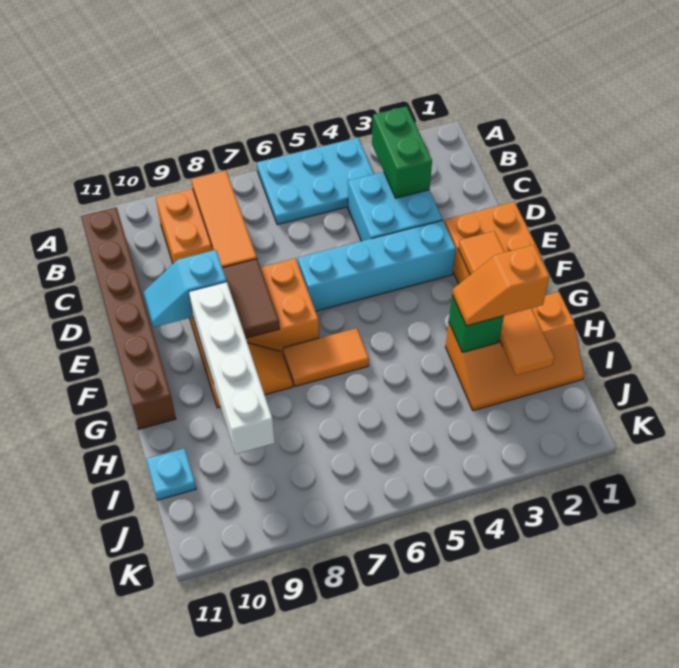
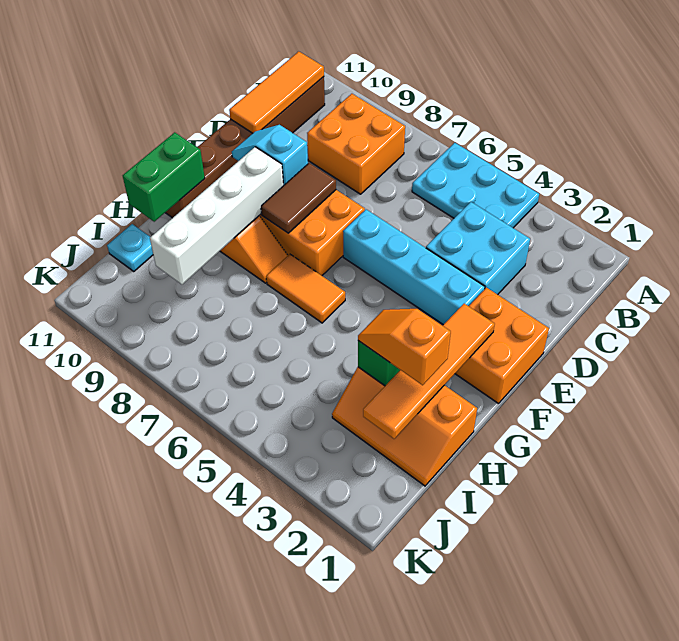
green brick B3:C3 level 2 -> green brick G11:H11 level 2
orange tile B8:D8 level 2 -> orange tile B11:D11 level 2

